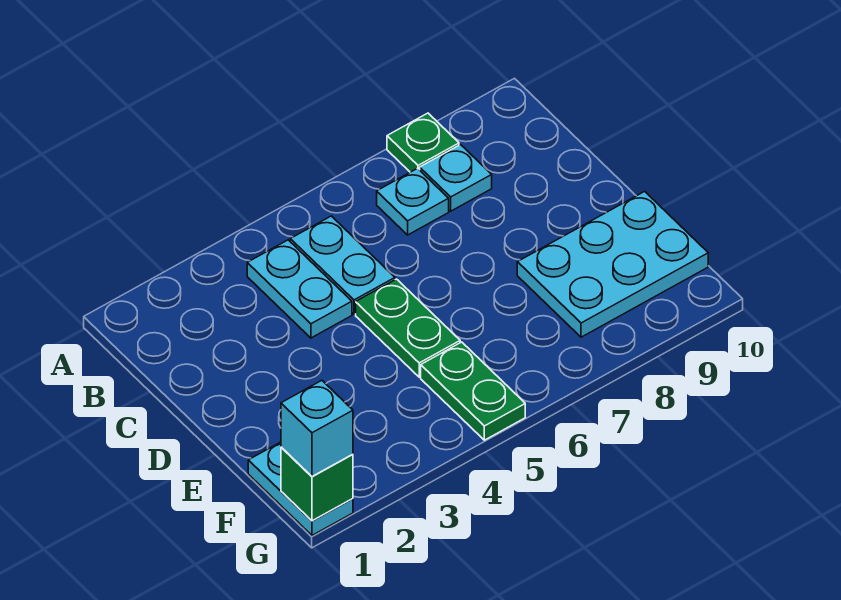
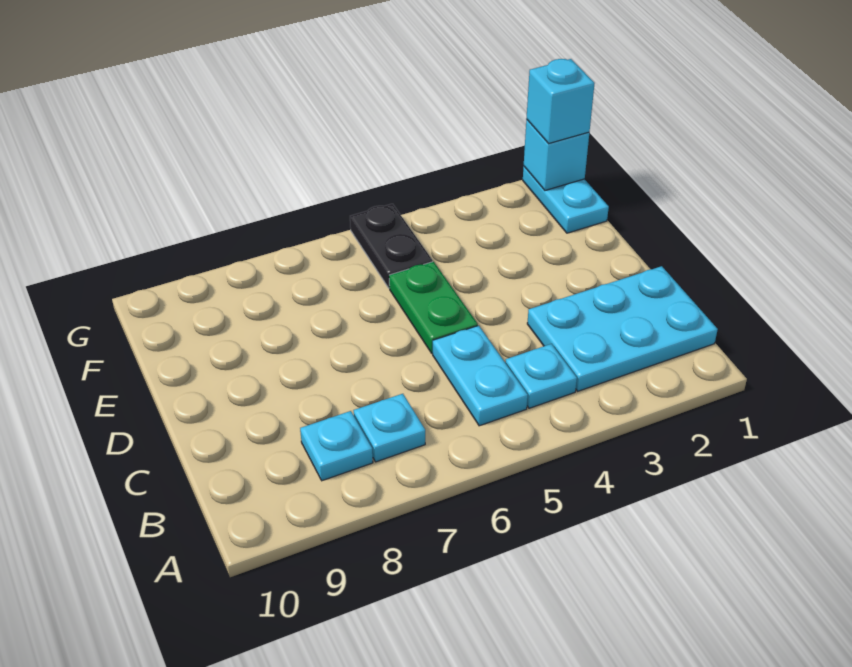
green plate A8 level 1 -> none
cyan plate B4:C4 level 1 -> cyan plate B4 level 1
cyan plate E8:F10 level 1 -> cyan plate B1:C3 level 1
green plate F5:G5 level 1 -> black plate F5:G5 level 1
green brick G1 level 2 -> cyan brick G1 level 2

